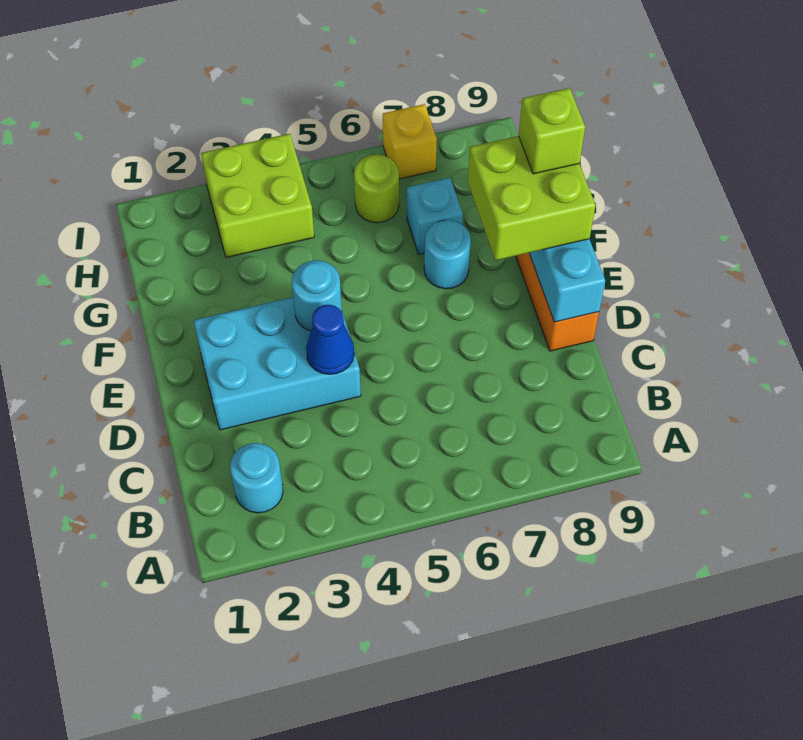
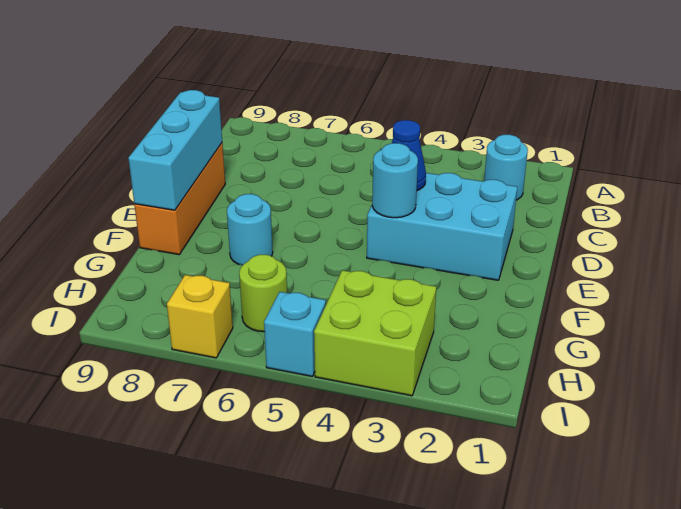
lime brick E8:F9 level 3 -> none
lime brick F9 level 4 -> none
cyan brick G7 level 1 -> cyan brick I5 level 1

